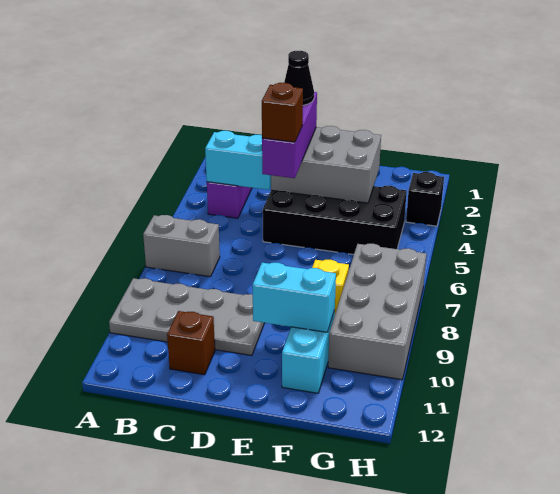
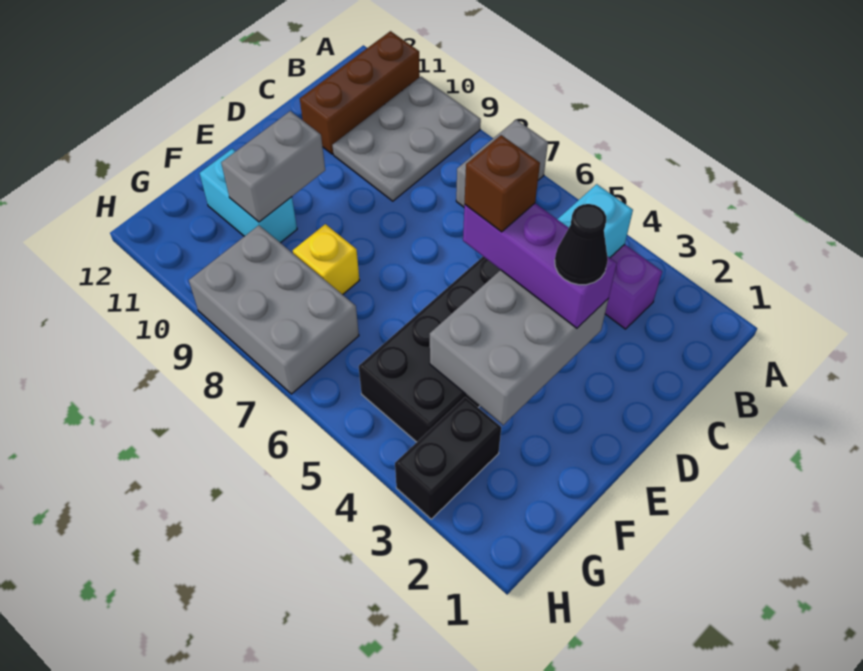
grey plate A9:D10 level 1 -> grey plate A9:C10 level 1
brown brick C11 level 1 -> brown brick A11:C11 level 1
cyan brick E10:F10 level 2 -> grey brick E10:F10 level 2
grey brick G7:H10 level 1 -> grey brick G7:H9 level 1
black brick H3 level 1 -> black brick G3:H3 level 1

